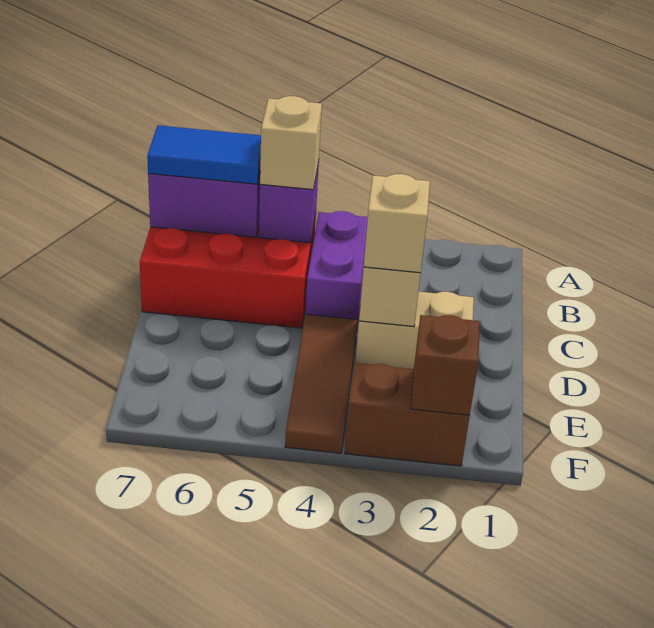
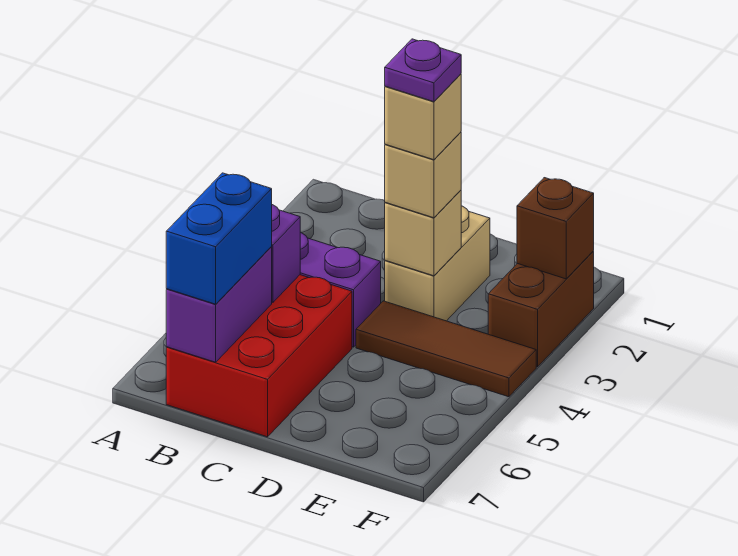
tan brick B5 level 3 -> tan brick D3 level 4
blue tile B6:B7 level 3 -> blue brick B6:B7 level 3
none -> purple plate D3 level 5

